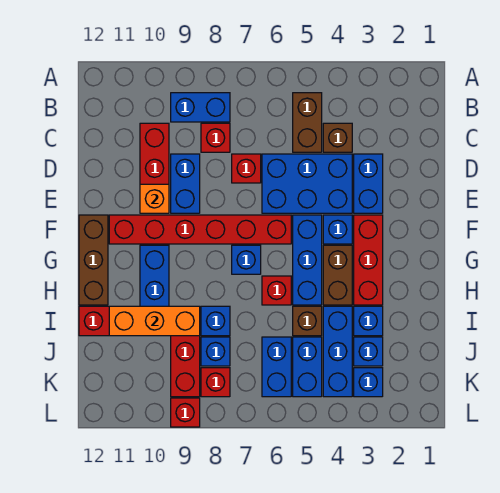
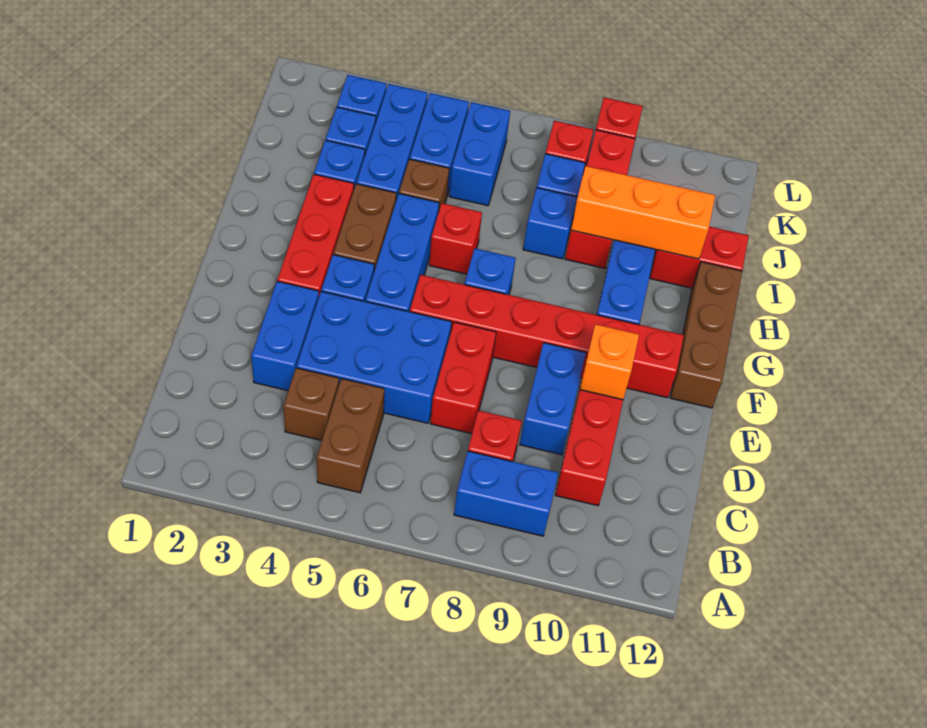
red brick D7 level 1 -> red brick D7:E7 level 1

